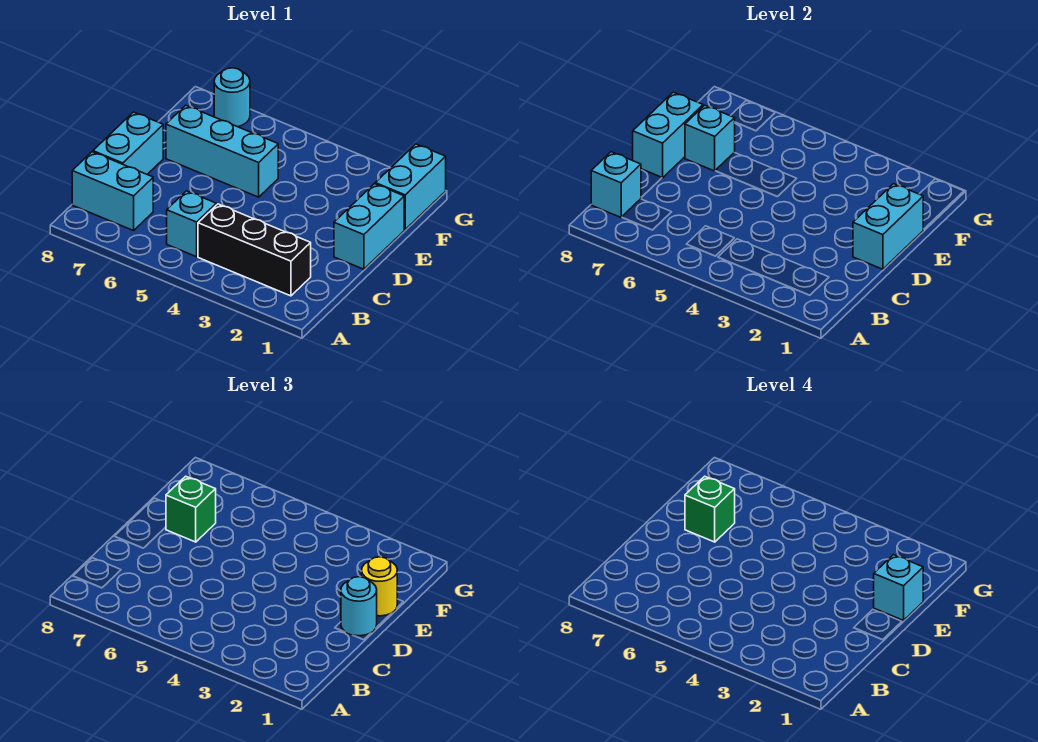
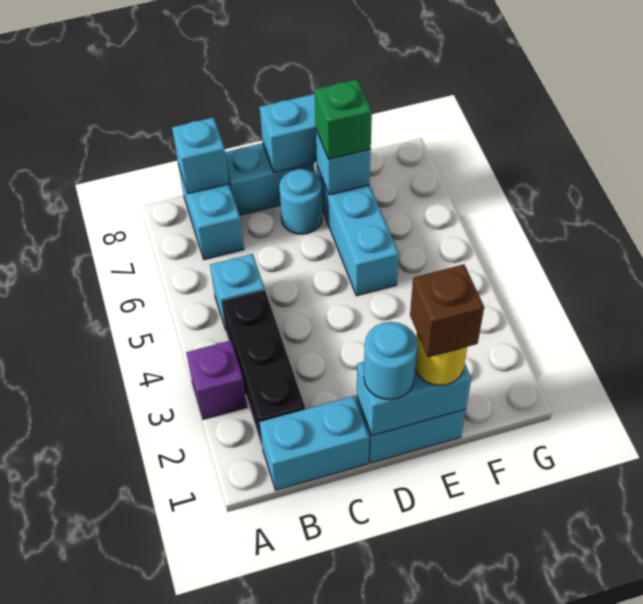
none -> purple brick A3 level 1
cyan brick E1 level 4 -> brown brick E1 level 4
green brick E7 level 4 -> none
cyan brick F1:G1 level 1 -> cyan brick B1:C1 level 1
cyan round brick G7 level 1 -> cyan round brick D7 level 1

